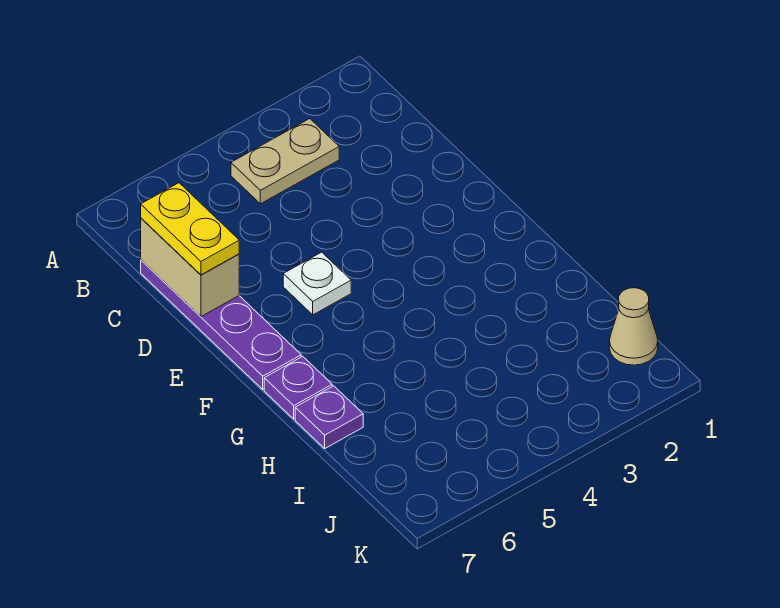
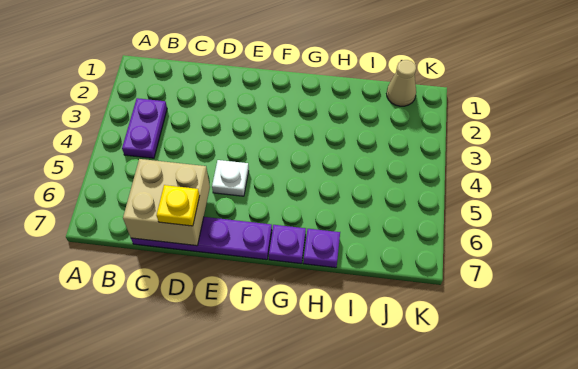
tan plate B3:B4 level 1 -> purple plate B3:B4 level 1
tan brick C7:D7 level 2 -> tan brick C6:D7 level 2
yellow plate C7:D7 level 3 -> yellow plate D7 level 3

